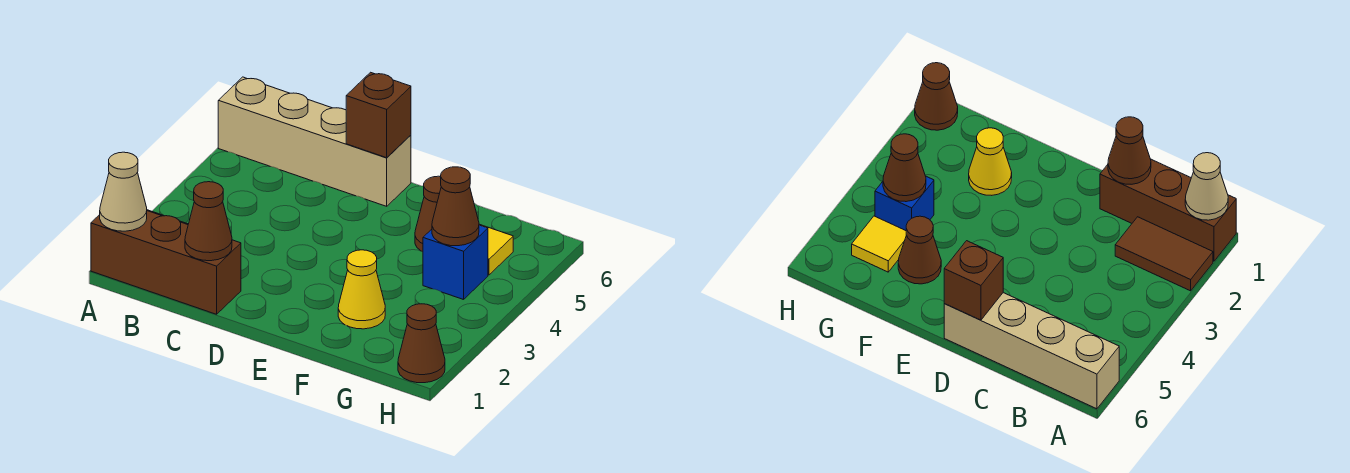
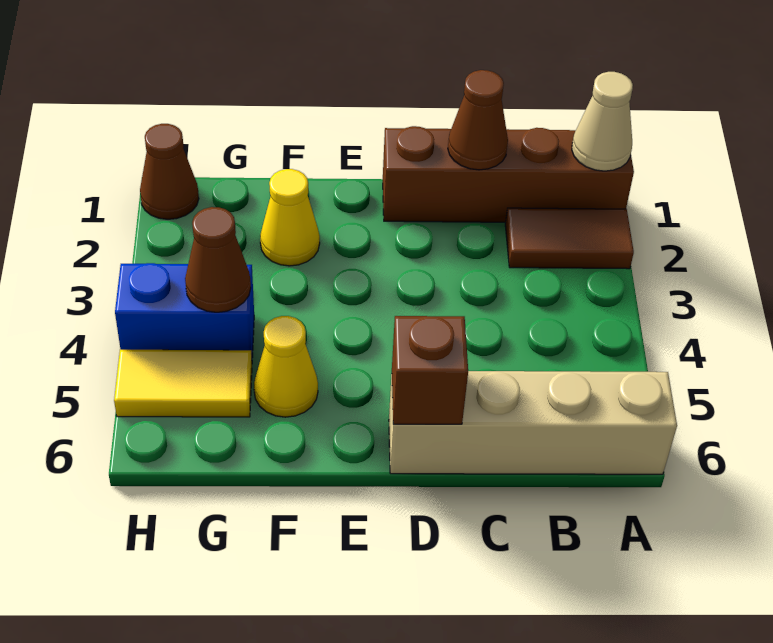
brown brick A1:C1 level 1 -> brown brick A1:D1 level 1
brown cone F5 level 1 -> yellow cone F5 level 1
blue brick G4 level 1 -> blue brick G4:H4 level 1
yellow tile G5 level 1 -> yellow tile G5:H5 level 1

